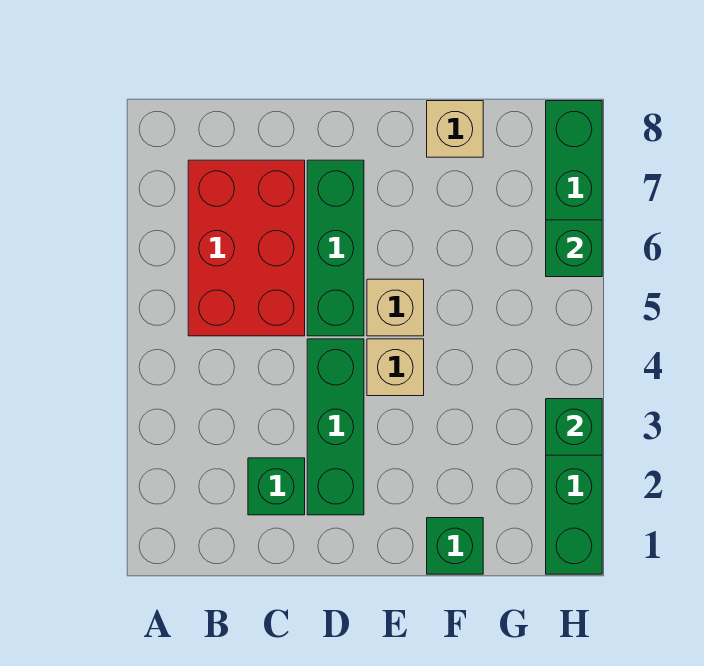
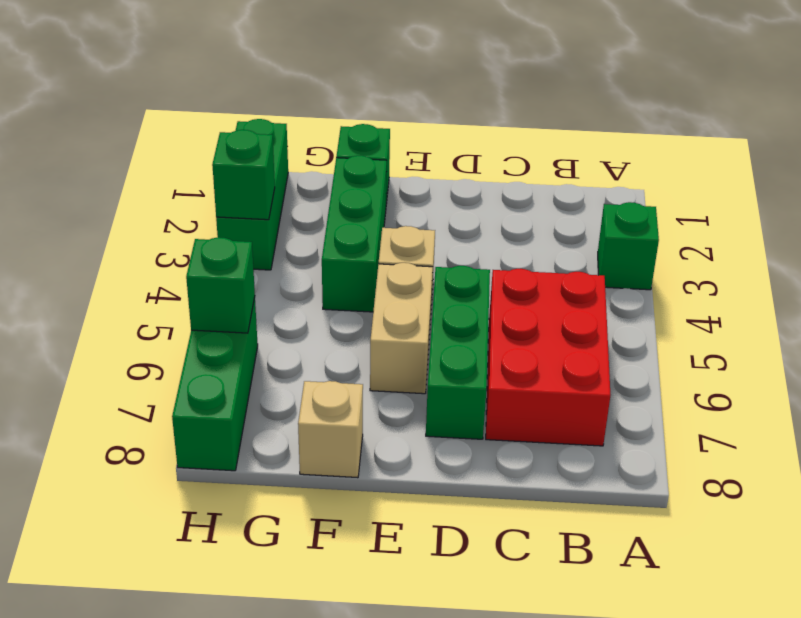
green brick C2 level 1 -> green brick A3 level 1
green brick D2:D4 level 1 -> green brick F2:F4 level 1
tan brick E5 level 1 -> tan brick E5:E6 level 1

